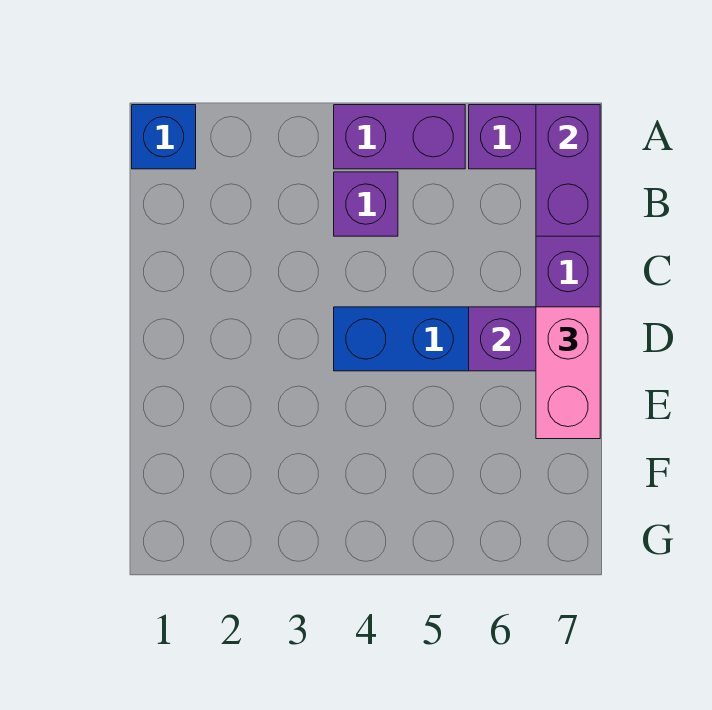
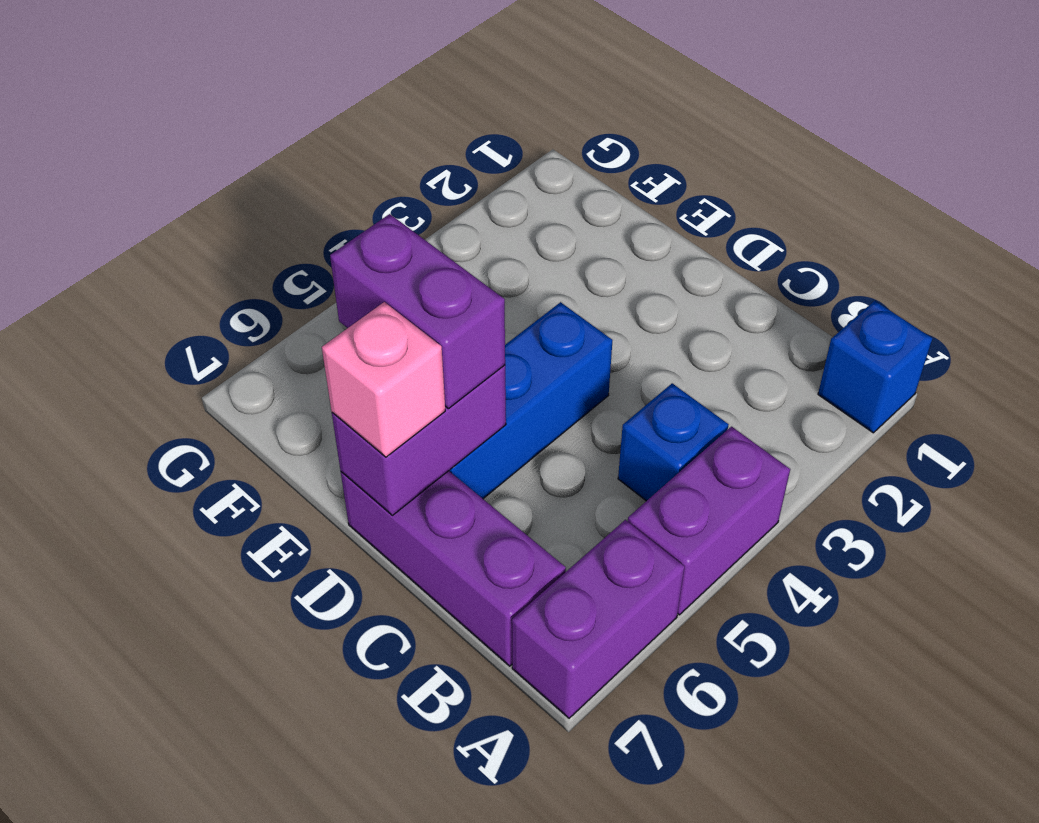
purple brick A7:B7 level 2 -> purple brick D6:E6 level 3
purple brick B4 level 1 -> blue brick B4 level 1
pink brick D7:E7 level 3 -> pink brick D7 level 3

